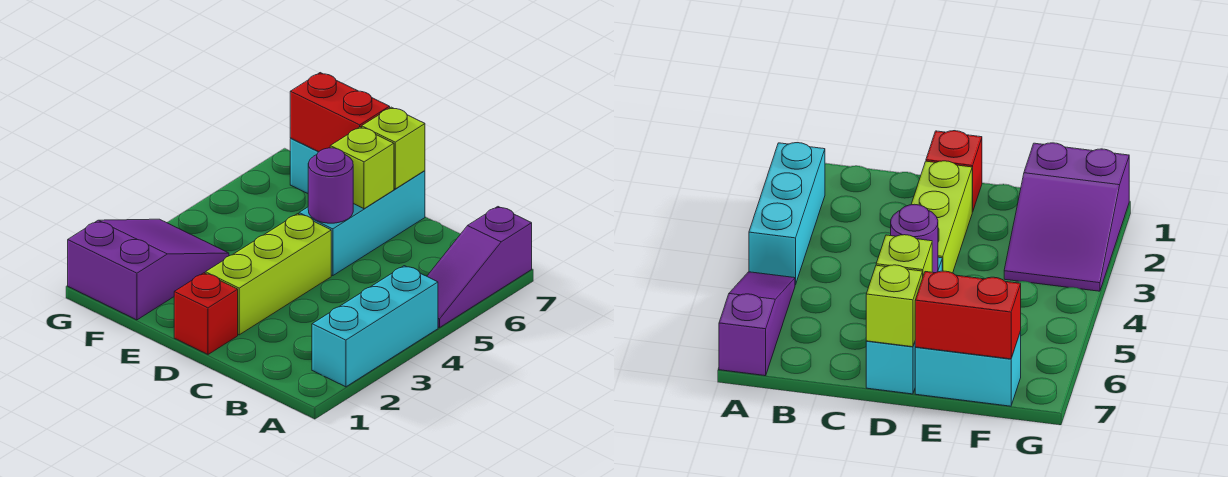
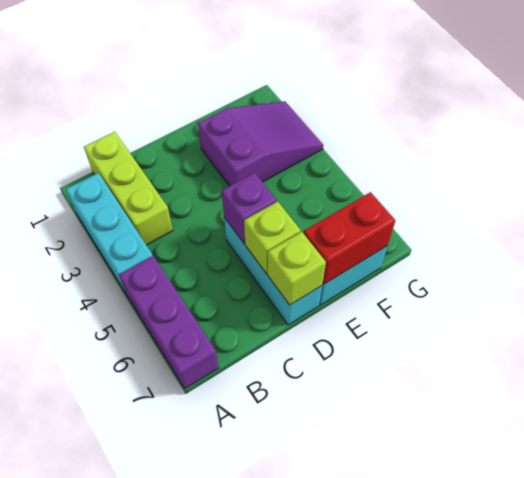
purple slope A5:A7 level 1 top 7 -> purple brick A5:A7 level 1
red brick D1 level 1 -> none
lime brick D2:D4 level 1 -> lime brick B1:B3 level 1
purple round brick D5 level 2 -> purple brick D5 level 2
purple slope F1:G3 level 1 top 1 -> purple slope E2:G3 level 1 top E

